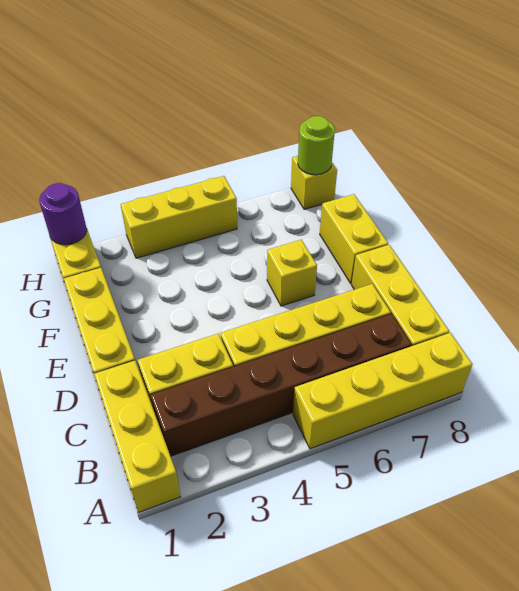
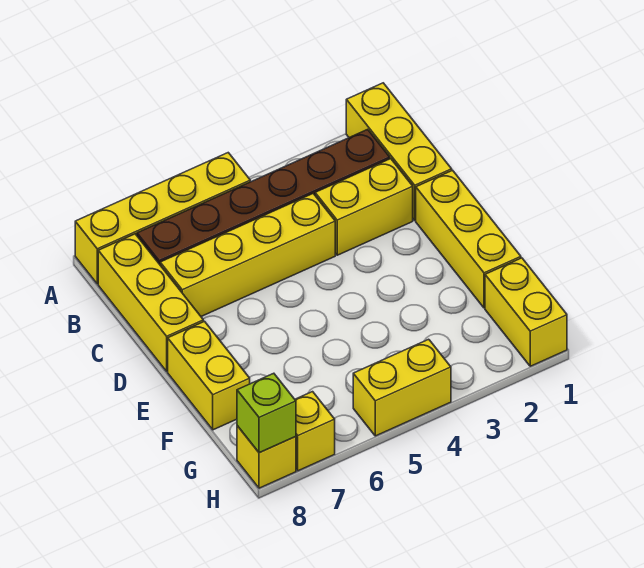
yellow brick E6 level 1 -> yellow brick H7 level 1
purple round brick H1 level 2 -> none
yellow brick H3:H5 level 1 -> yellow brick H4:H5 level 1
lime round brick H8 level 2 -> lime brick H8 level 2

